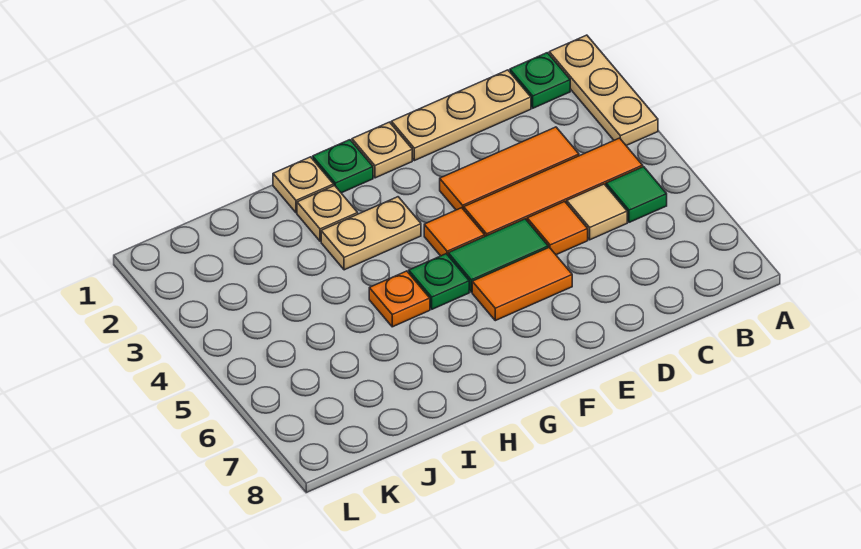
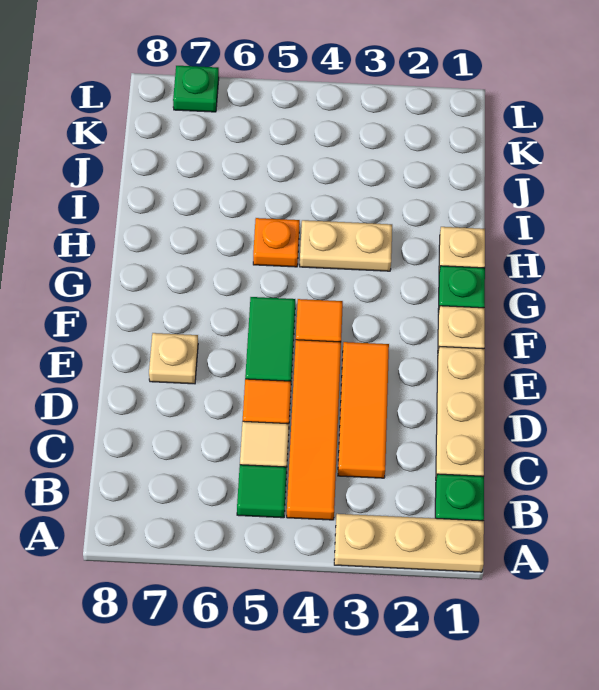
orange tile E6:F6 level 1 -> none
tan plate G3:H3 level 1 -> tan plate H3:H4 level 1
green plate G5 level 1 -> green plate L7 level 1
tan plate H2 level 1 -> tan plate E7 level 1

